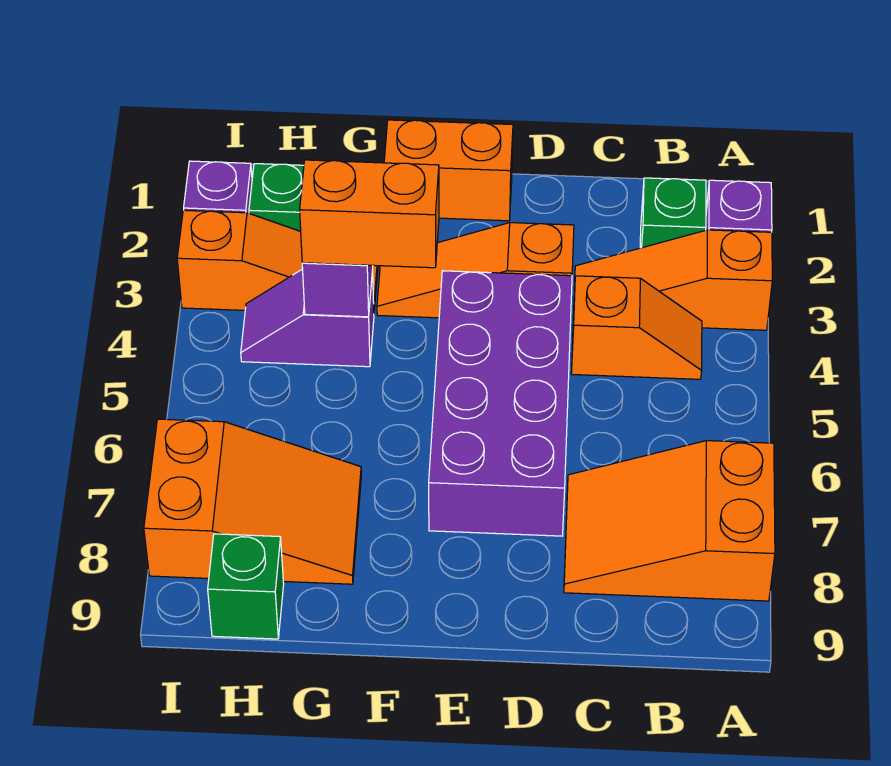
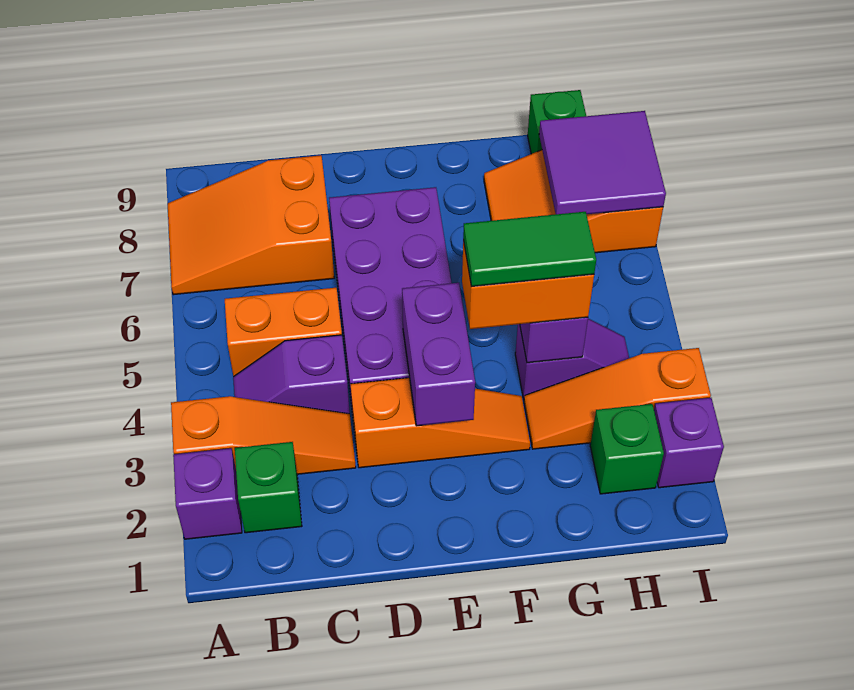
orange slope A7:C8 level 1 top A -> orange slope A7:C8 level 1 top C
orange slope B4:C4 level 1 top C -> purple slope B4:C4 level 1 top C
orange brick E1:F1 level 1 -> orange brick B5:C5 level 1
none -> purple brick E3:E4 level 2
none -> green tile F4:G4 level 4
none -> purple tile H7:I8 level 2

